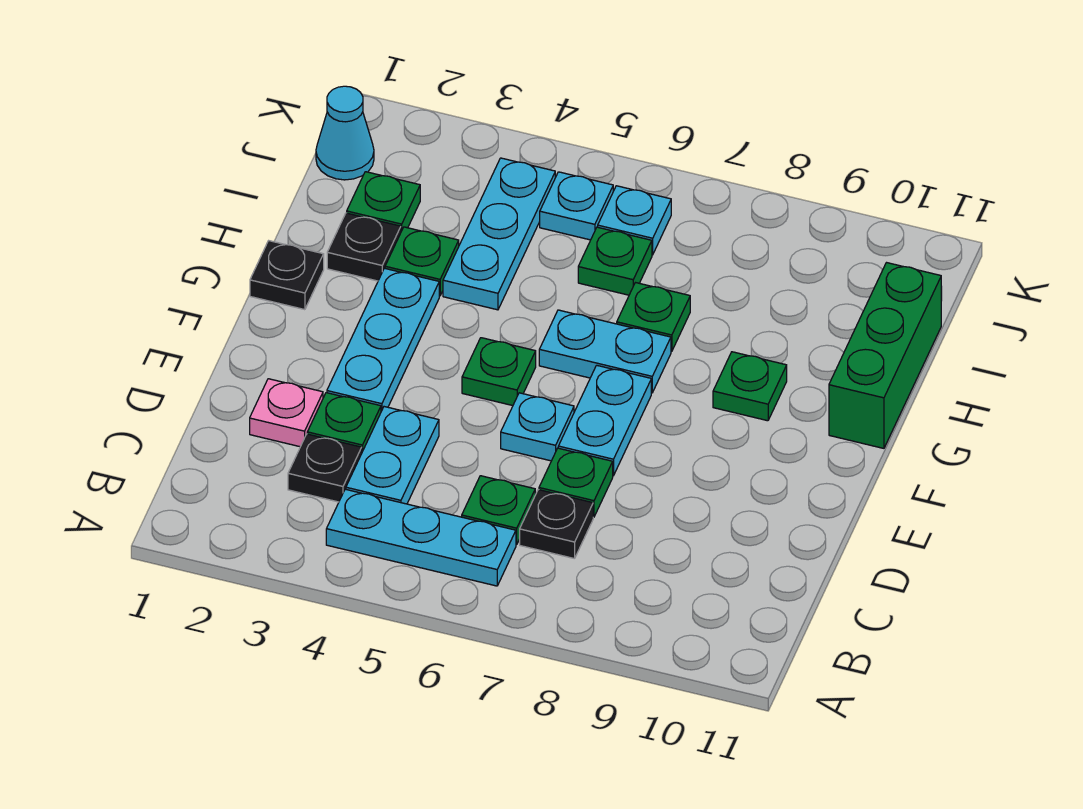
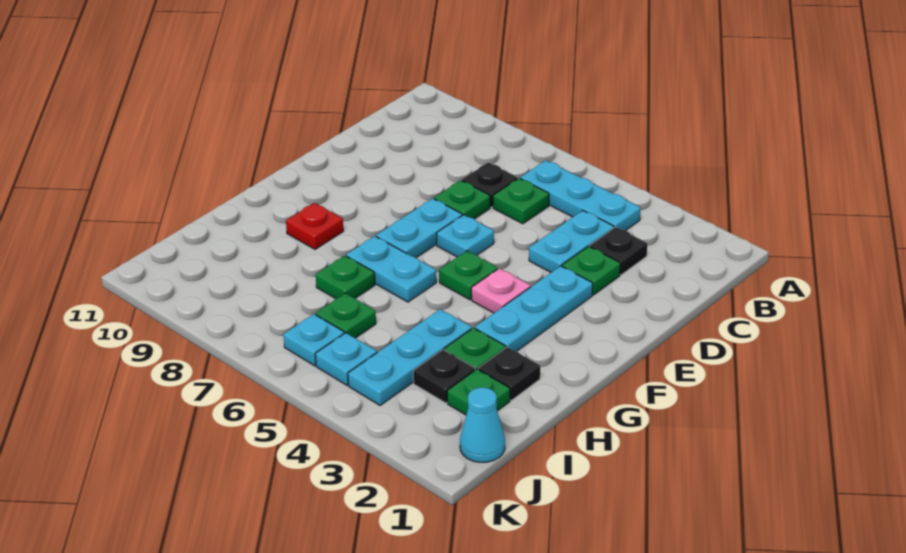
pink plate D2 level 1 -> pink plate F4 level 1
black plate G1 level 1 -> black plate I3 level 1
green plate G9 level 1 -> red plate G9 level 1
green brick G11:I11 level 1 -> none

